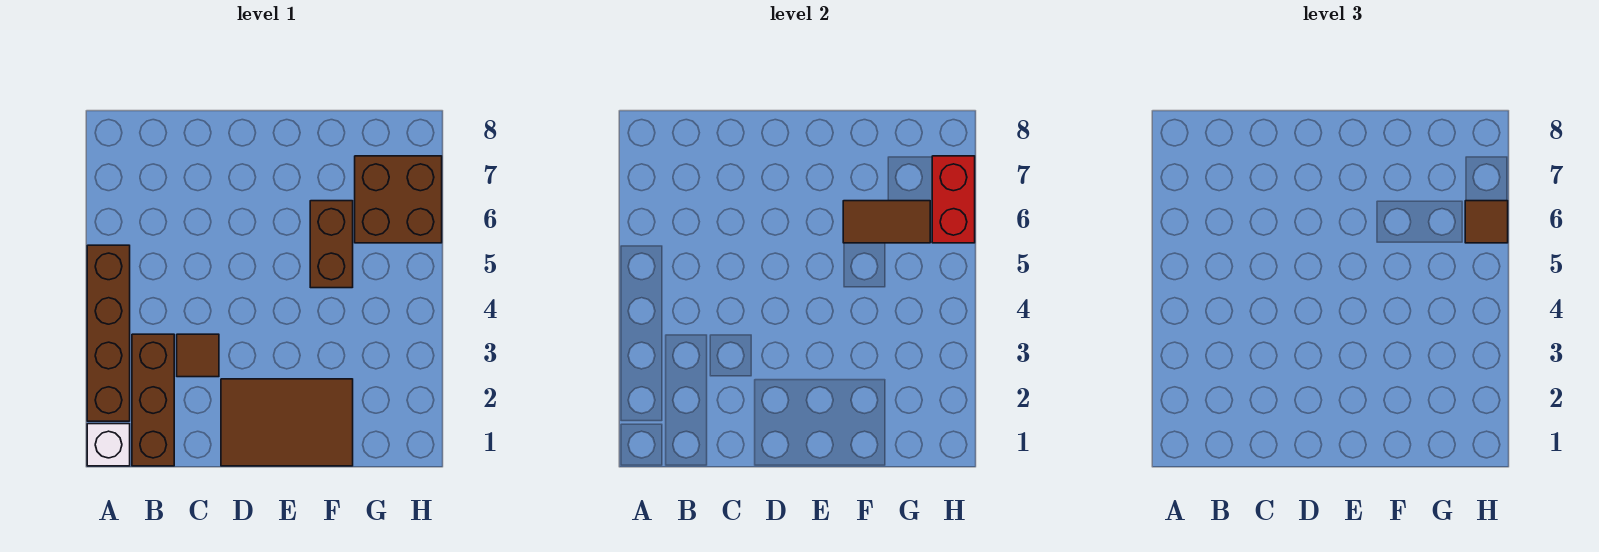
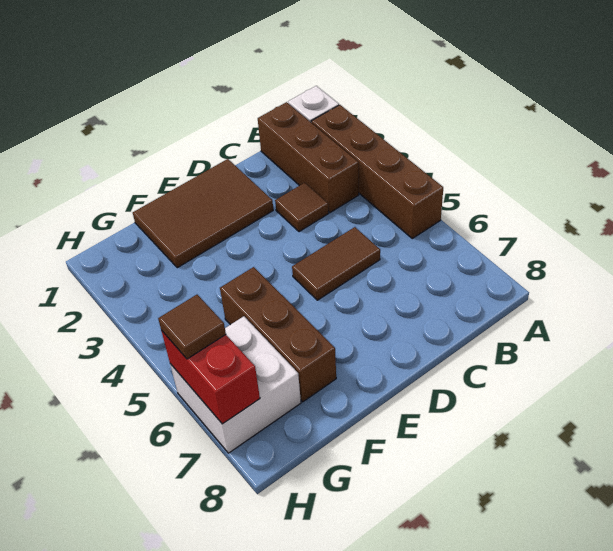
brown brick F5:F6 level 1 -> brown brick F5:F7 level 1
brown tile F6:G6 level 2 -> brown tile C5:D5 level 1
brown brick G6:H7 level 1 -> white brick G6:H7 level 1

